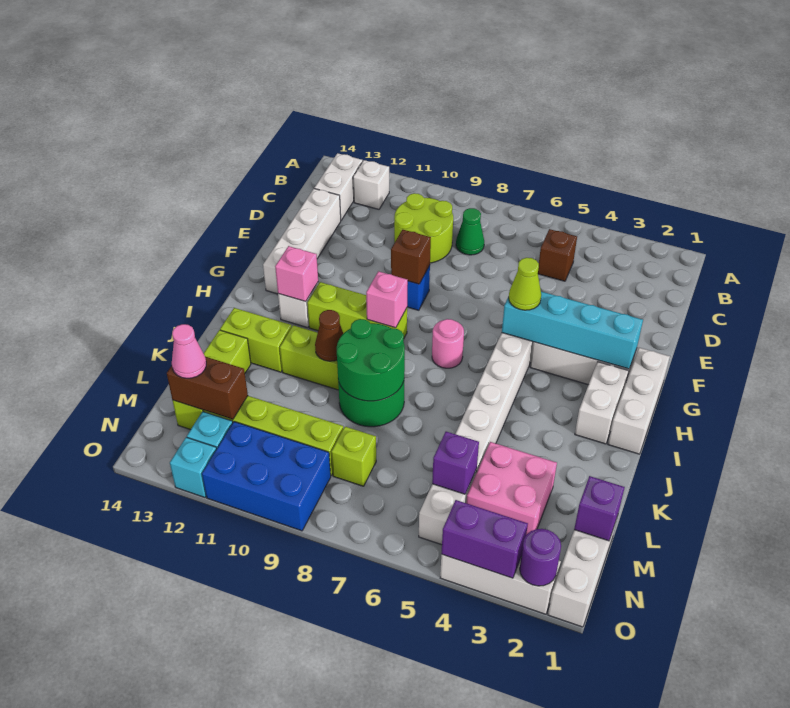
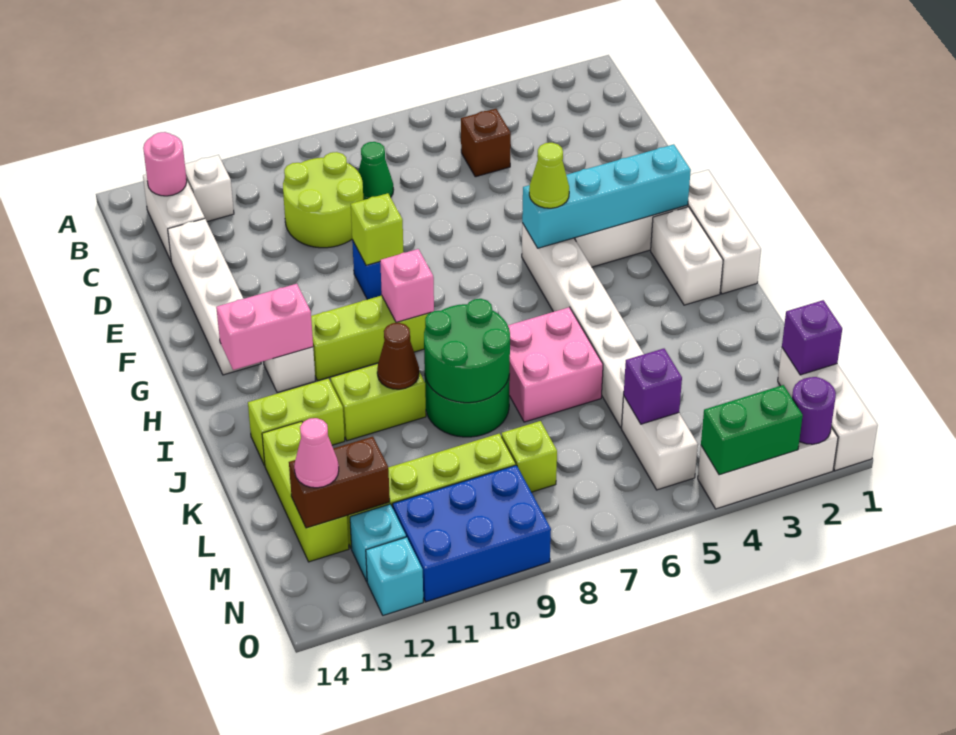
brown brick F9 level 2 -> lime brick F9 level 2
pink round brick H7 level 1 -> pink round brick B13 level 2
pink brick H12 level 2 -> pink brick H12:H13 level 2
pink brick L3:M4 level 1 -> pink brick J6:K7 level 1
purple brick O3:O4 level 2 -> green brick O3:O4 level 2

